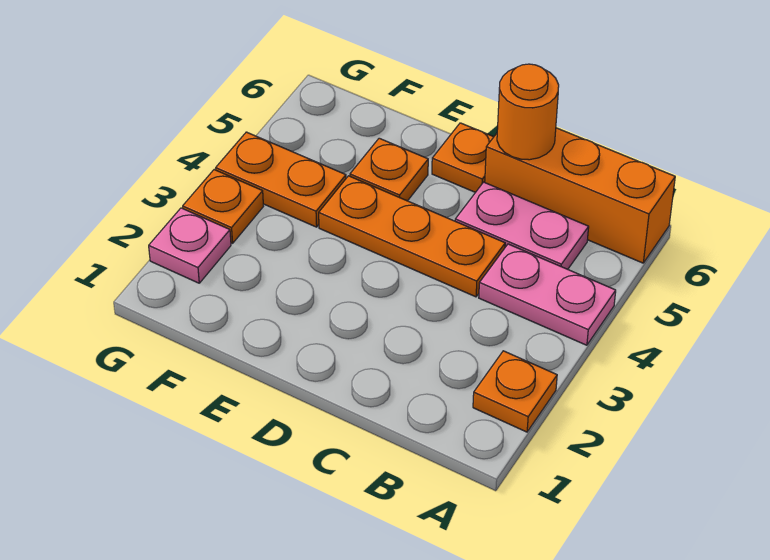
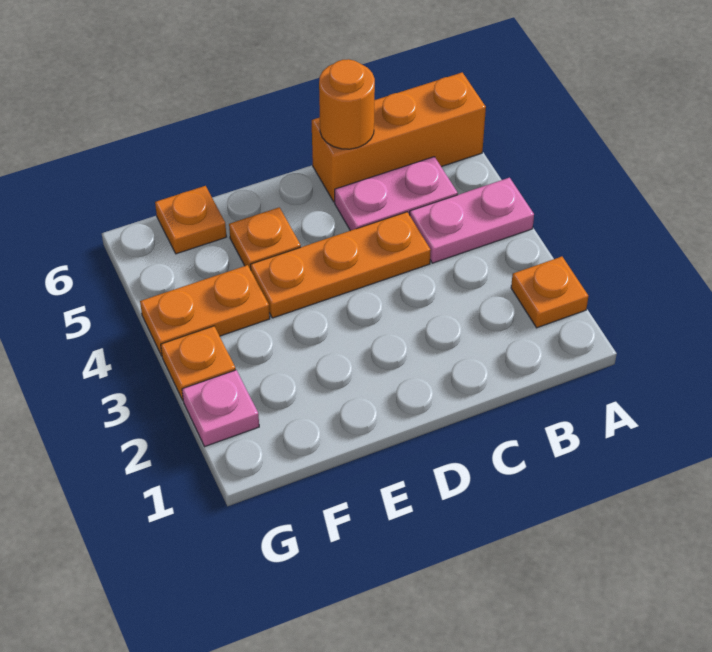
orange plate D6 level 1 -> orange plate F6 level 1

